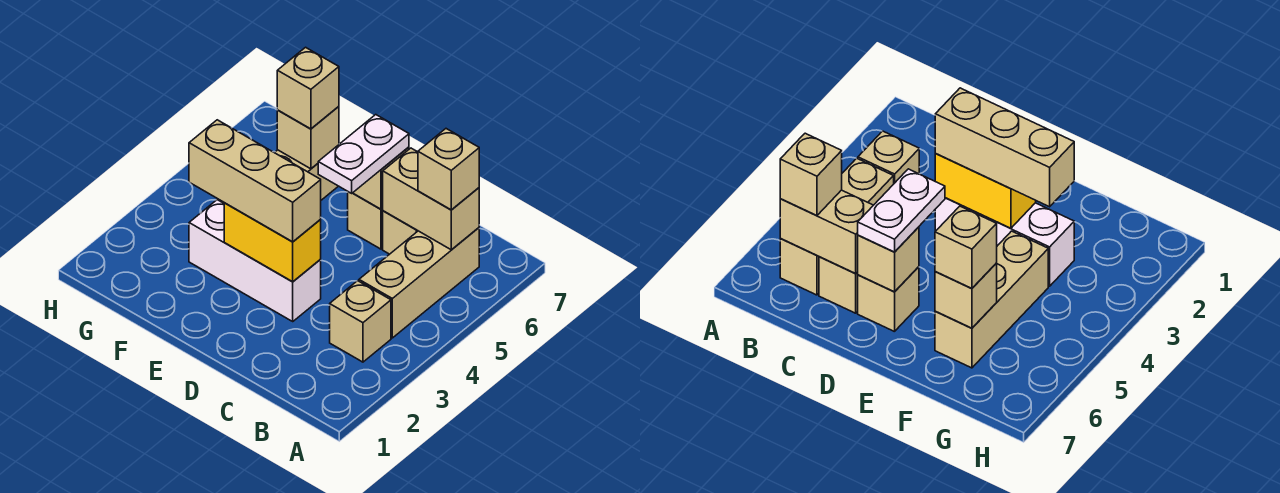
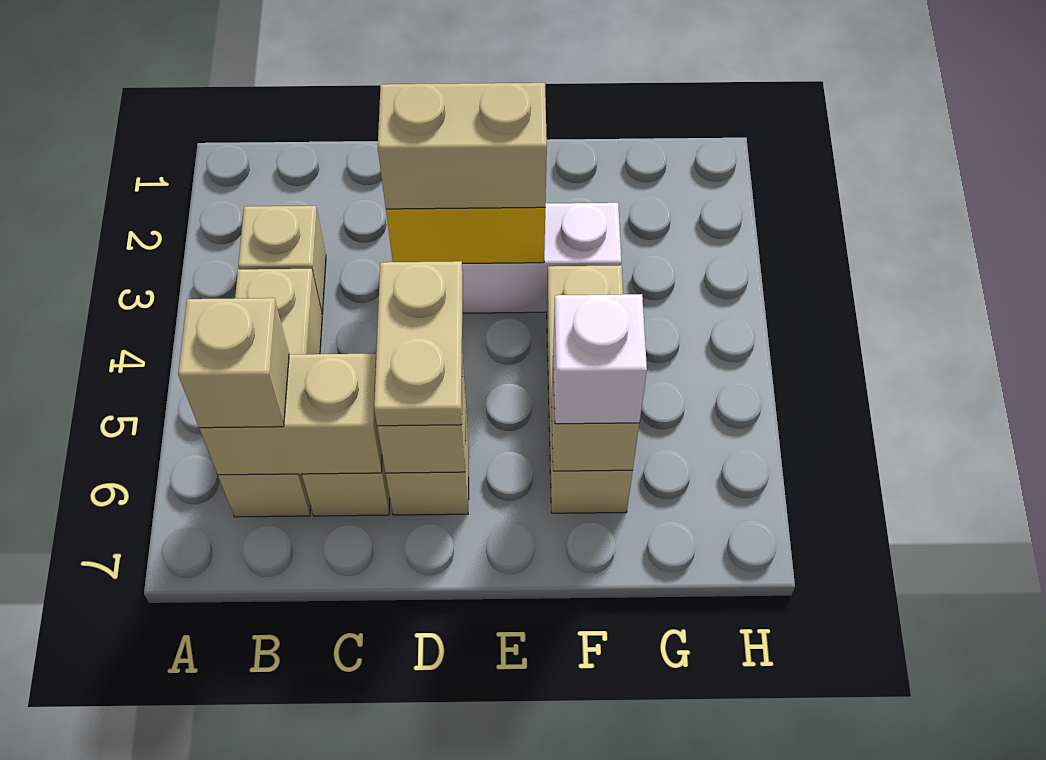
tan brick D3:F3 level 3 -> tan brick D3:E3 level 3
white plate D5:D6 level 3 -> tan plate D5:D6 level 3
tan brick F6 level 3 -> white brick F6 level 3

